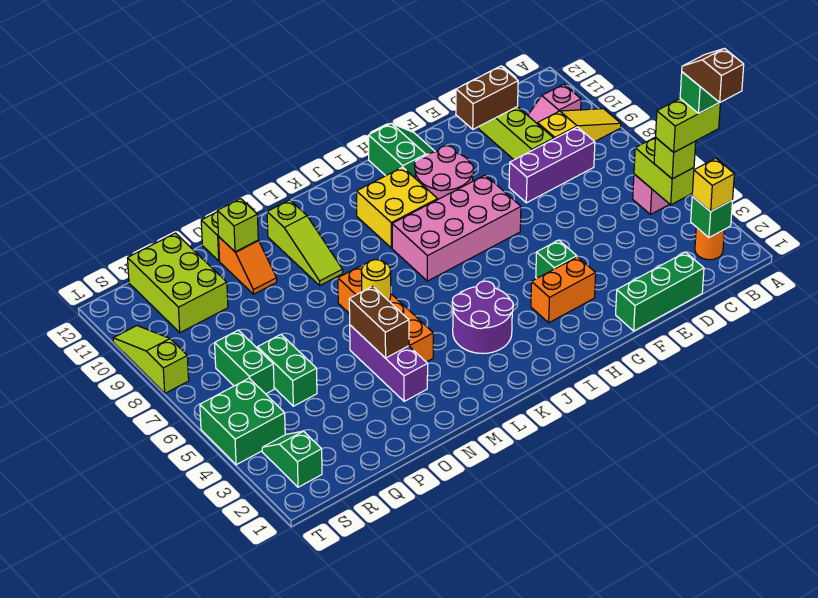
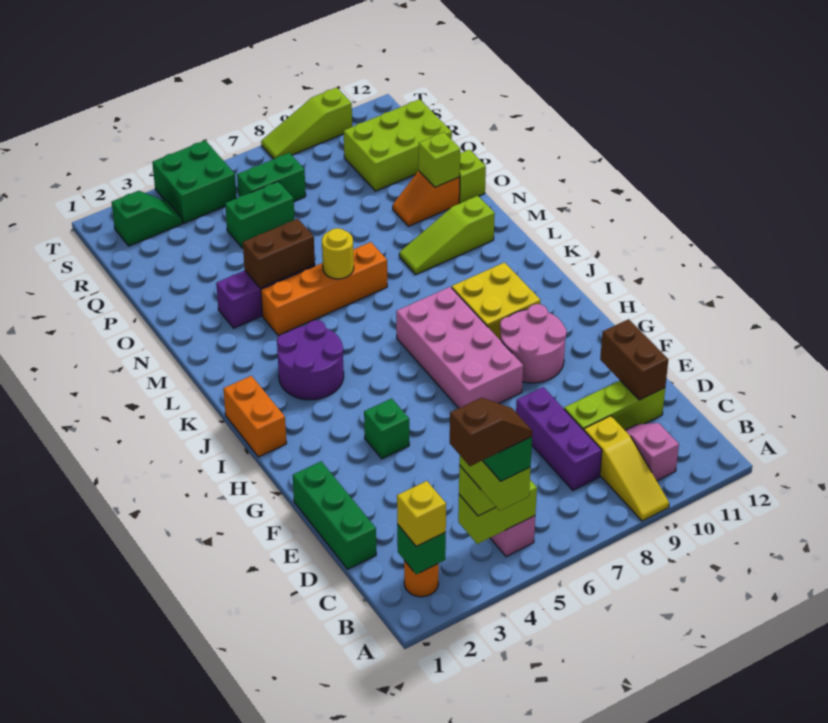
orange brick G3:H3 level 1 -> orange brick I1:J1 level 1
green slope G11:H12 level 1 top H -> none
lime slope T8:T10 level 1 top 8 -> lime slope T8:T10 level 1 top 10

